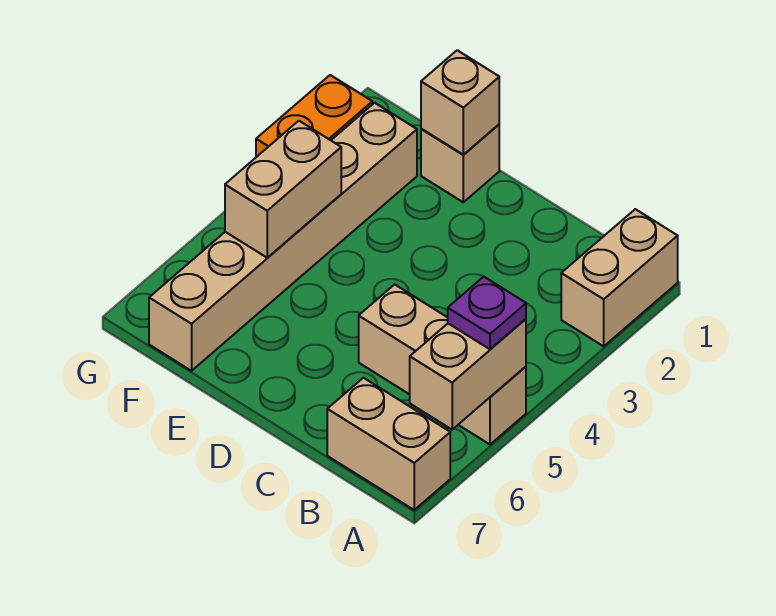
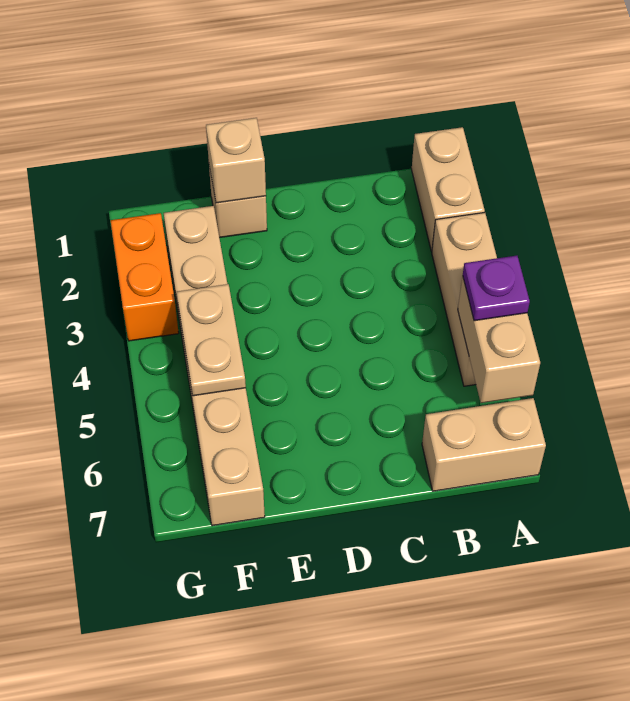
tan brick A5:C5 level 1 -> tan brick A3:A5 level 1
tan brick F4:F5 level 2 -> tan plate F4:F5 level 2

